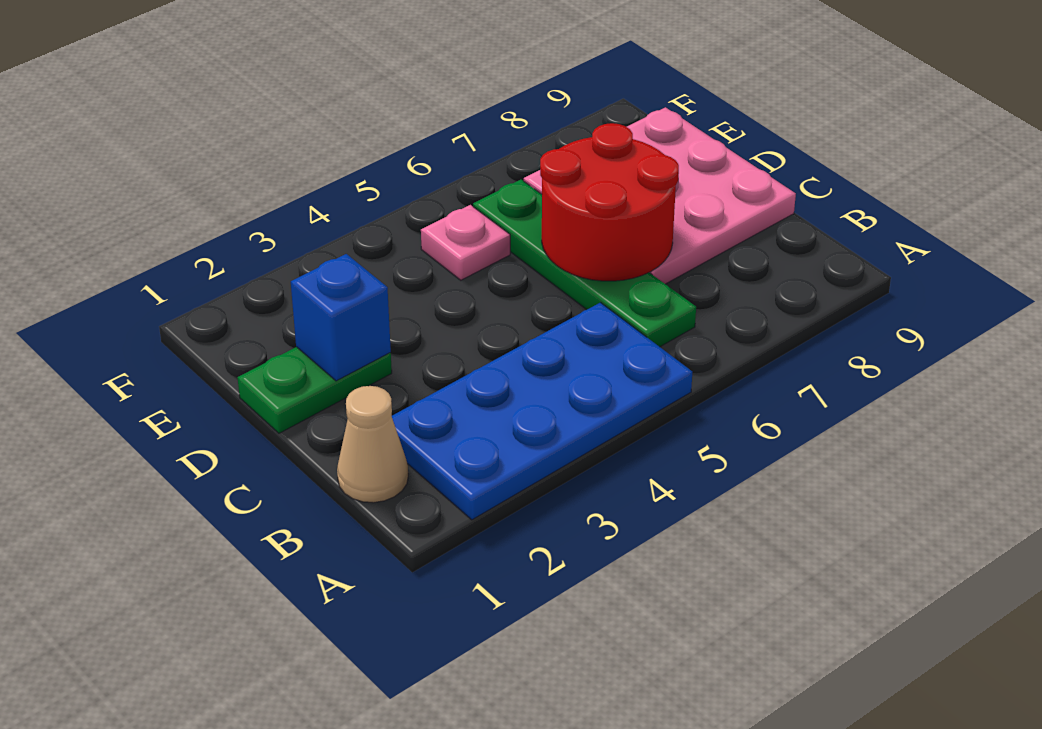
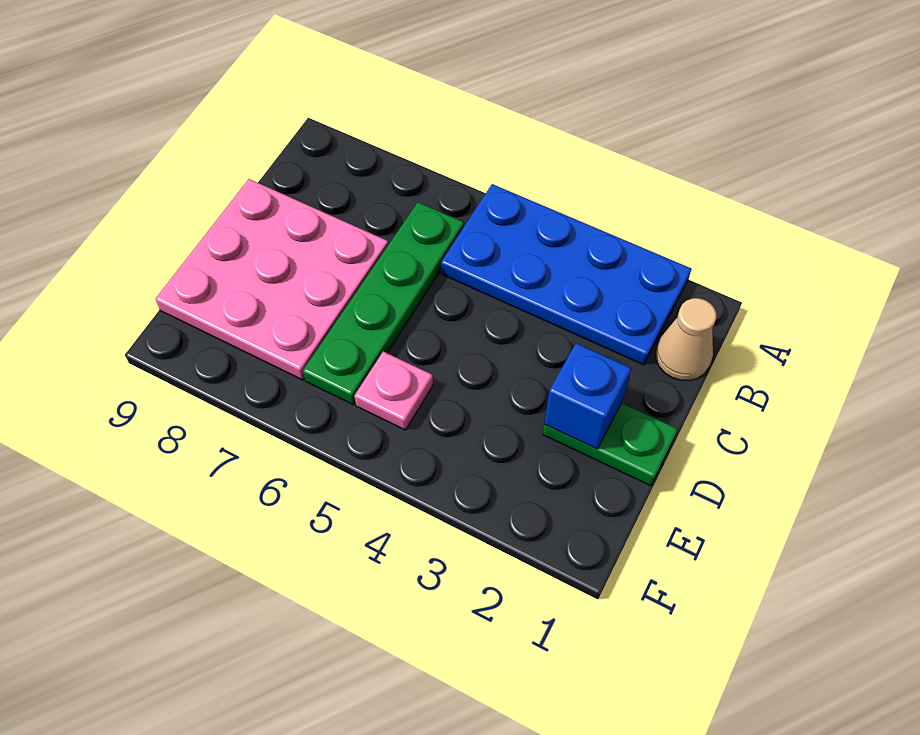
red round brick C6:D7 level 2 -> none

